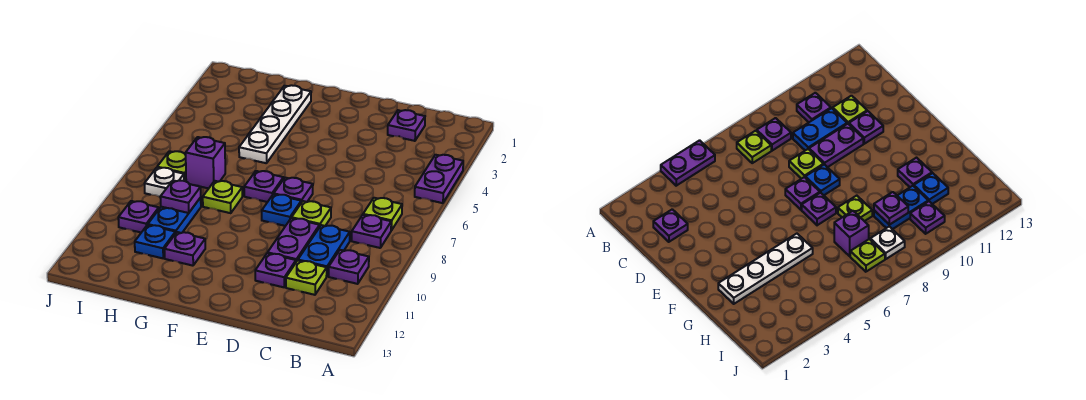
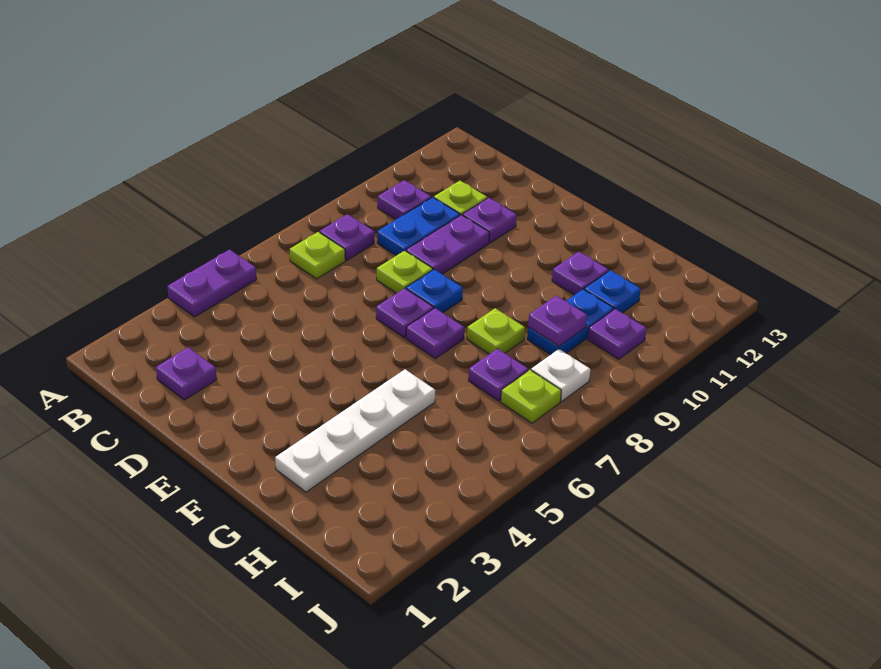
purple brick H7 level 1 -> purple plate H7 level 1

